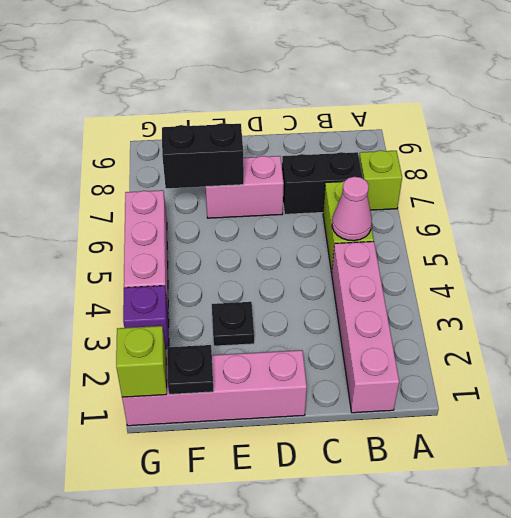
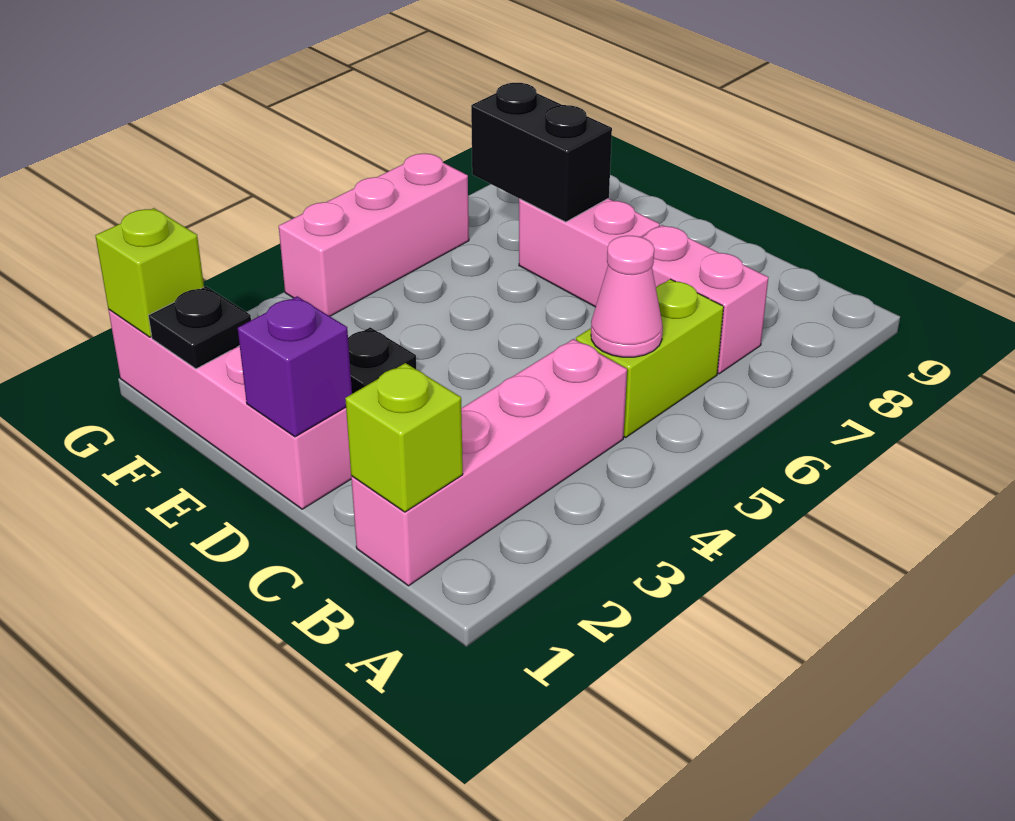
lime brick A7 level 1 -> lime brick B1 level 2
black brick B7:C7 level 1 -> pink brick B7:C7 level 1
purple brick G3 level 1 -> purple brick D1 level 2

